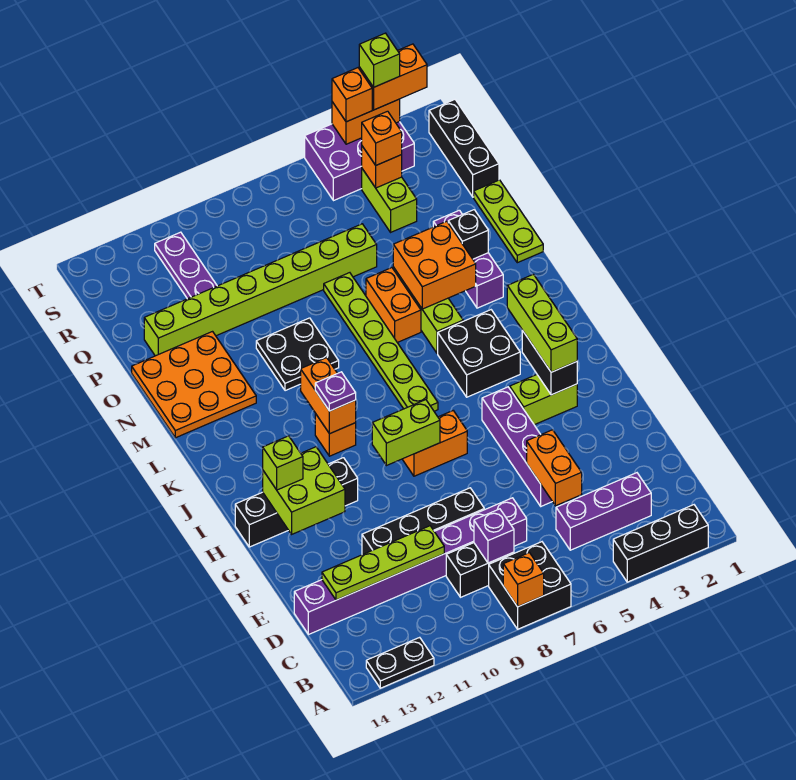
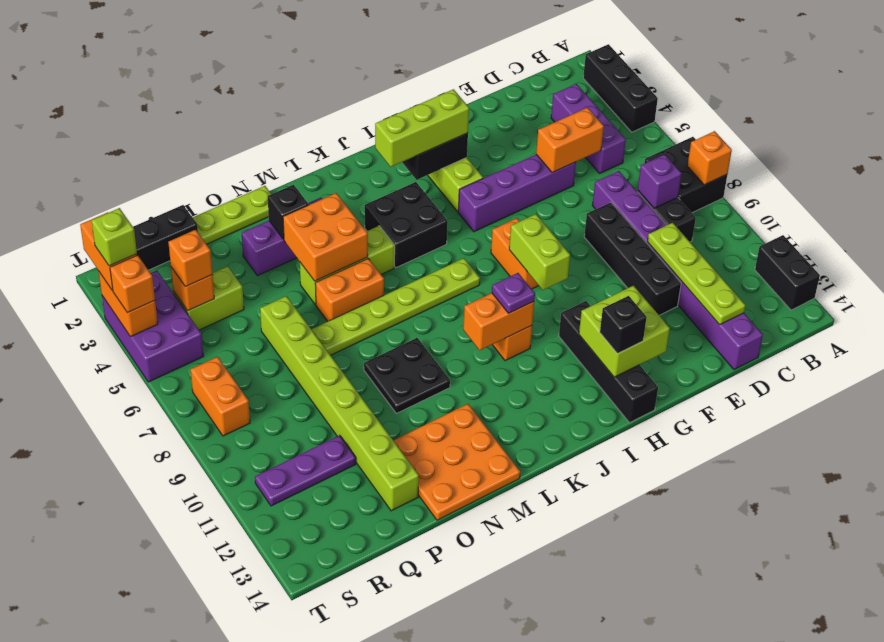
black plate A12:A13 level 1 -> black brick A12:A13 level 1
lime brick H13 level 3 -> black brick H13 level 3
none -> orange brick S7:S8 level 1

